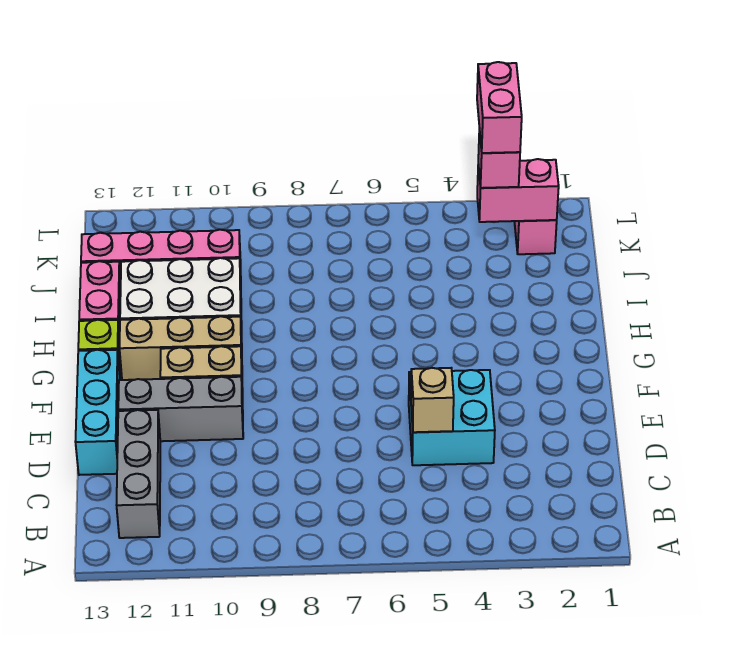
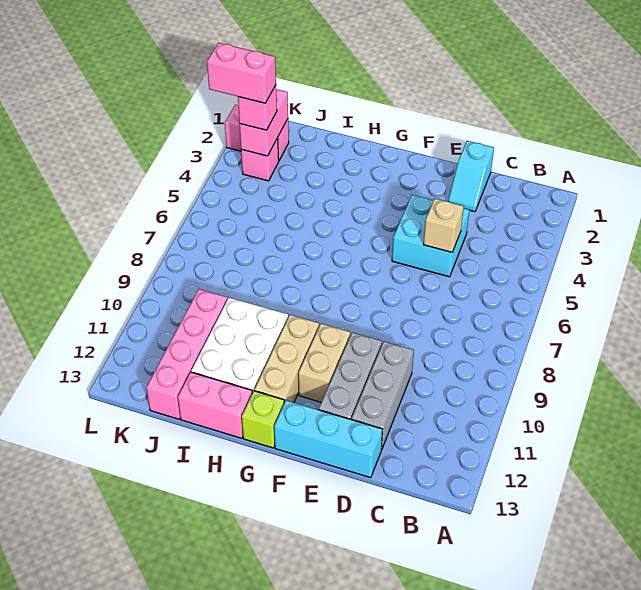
grey brick B12:D12 level 1 -> grey brick D10:D12 level 1
none -> cyan slope D1:D2 level 1 top 1
none -> pink brick K3 level 1

